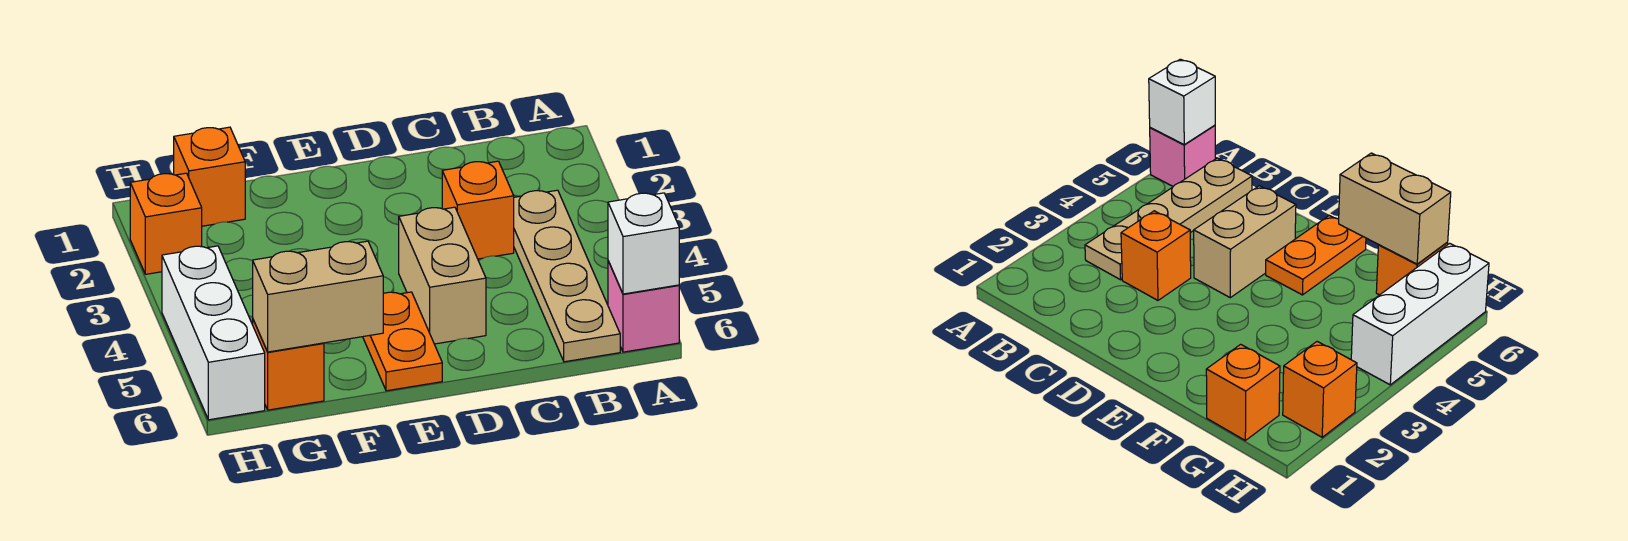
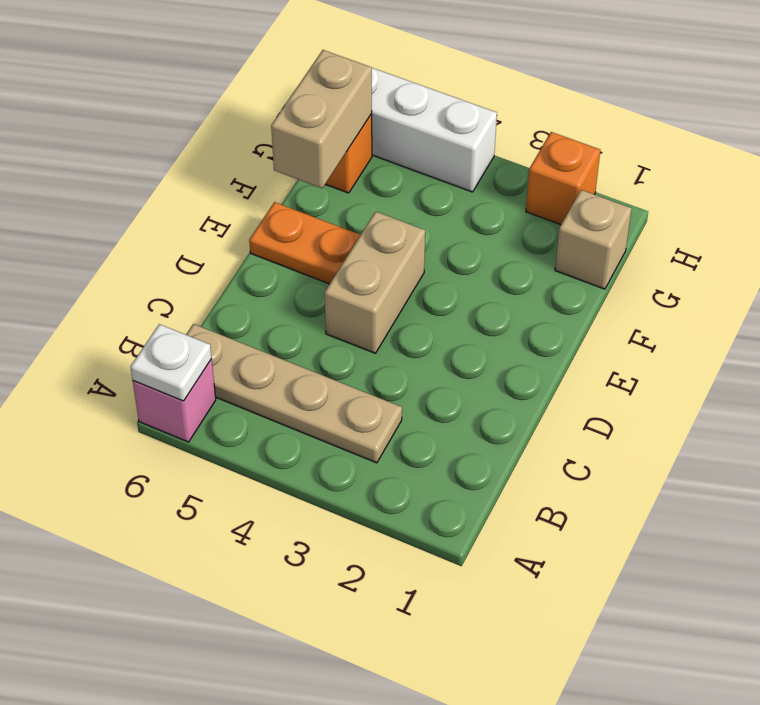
white brick A6 level 2 -> white plate A6 level 2
orange brick C3 level 1 -> none
tan brick D4:D5 level 1 -> tan brick D4:E4 level 1
orange brick G1 level 1 -> tan brick G1 level 1

